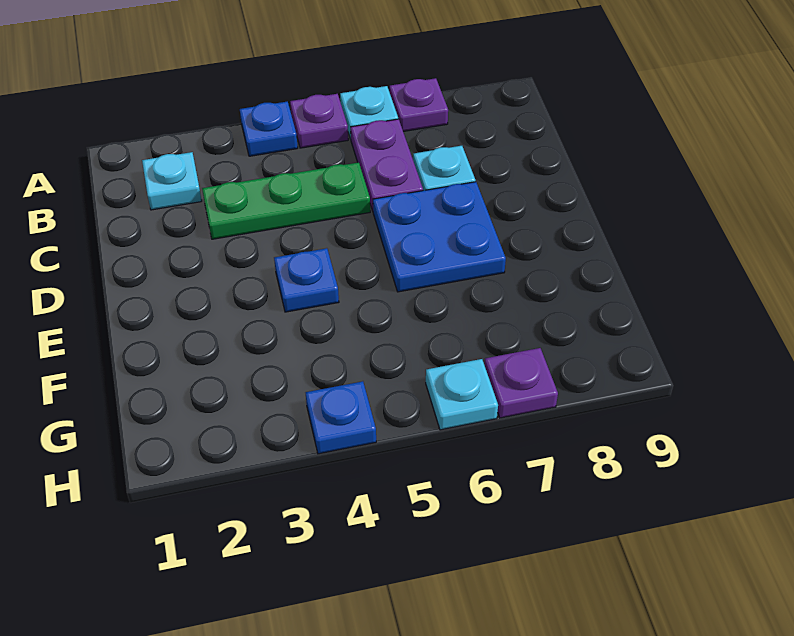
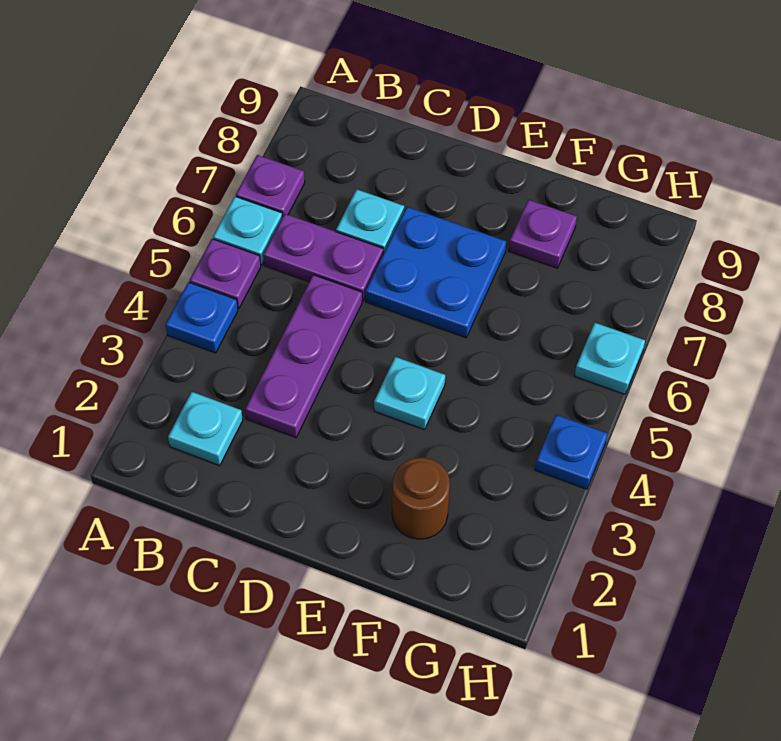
green plate C3:C5 level 1 -> purple plate C3:C5 level 1
blue plate E4 level 1 -> cyan plate E4 level 1
none -> brown round brick F2 level 1
purple plate H7 level 1 -> purple plate F8 level 1

